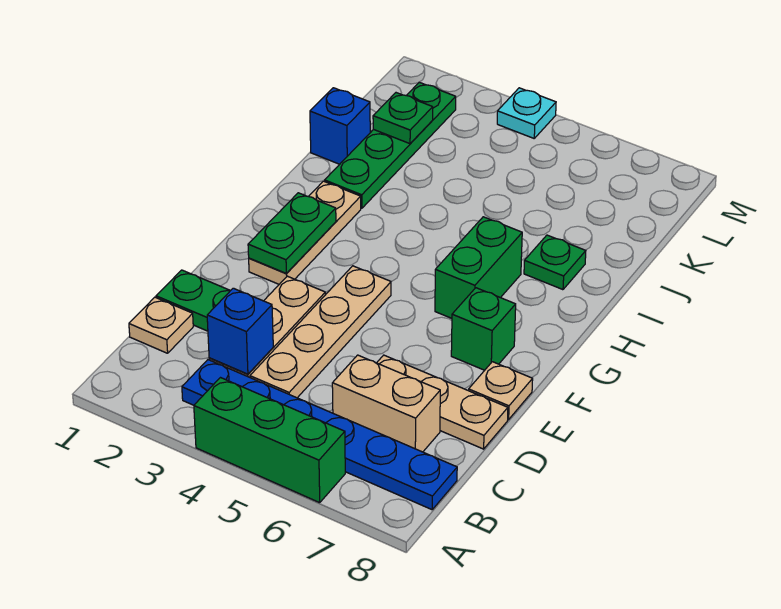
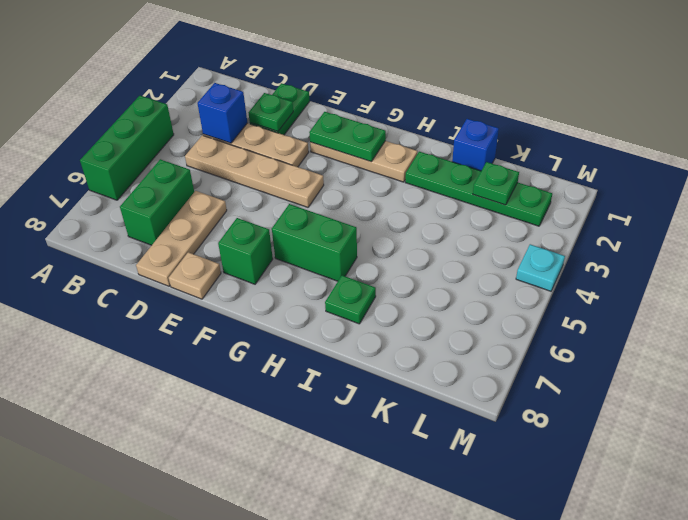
blue plate B3:B8 level 1 -> none
tan plate C1 level 1 -> none
tan brick C6:C7 level 1 -> green brick C6:C7 level 1
none -> green plate D2 level 2

